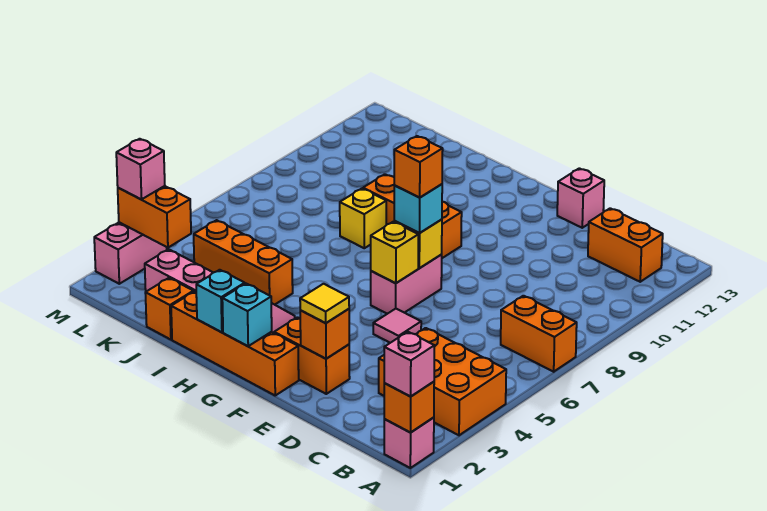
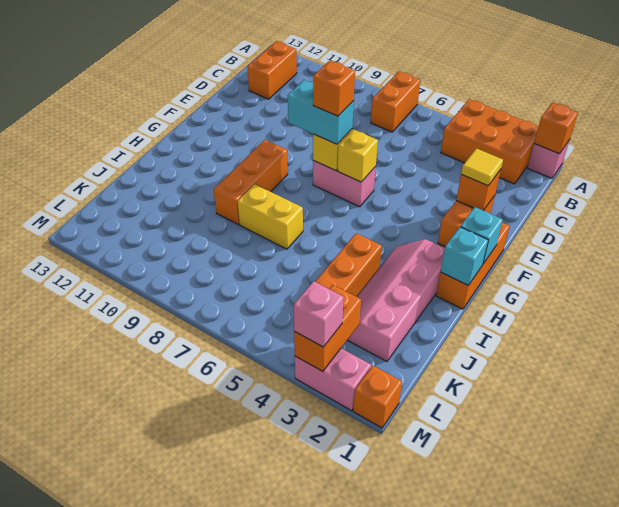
pink brick A1 level 3 -> none
orange brick A3:C4 level 1 -> orange brick A2:B4 level 1
pink tile E5 level 1 -> none
pink brick E13 level 1 -> none
orange brick F1:I1 level 1 -> orange brick F1:H1 level 1
cyan brick F7 level 3 -> cyan brick F7:F8 level 3
yellow brick I8 level 1 -> yellow brick I7:I8 level 1
orange brick J1 level 1 -> orange brick M1 level 1

